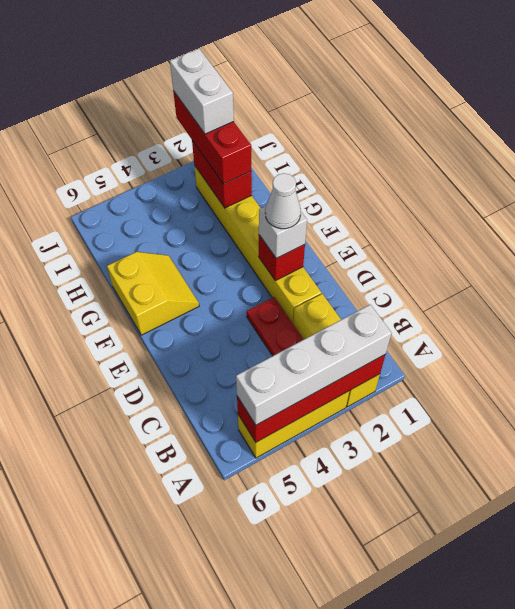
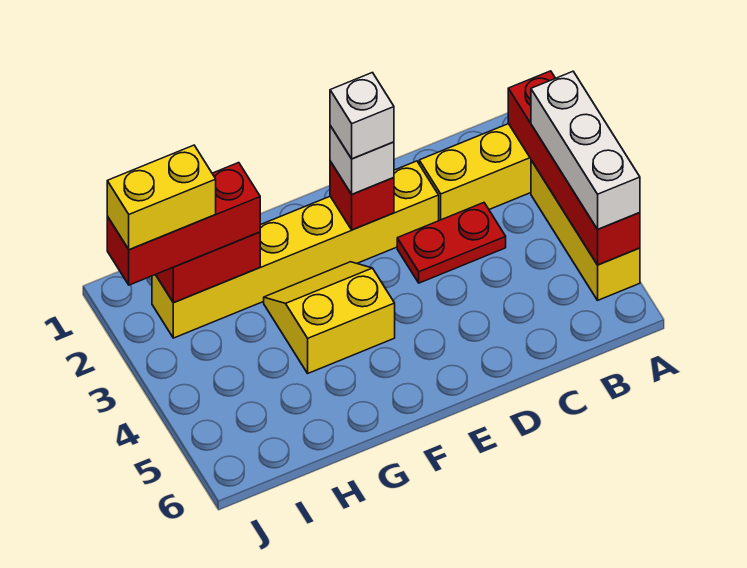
white brick A2:A5 level 3 -> white brick A3:A5 level 3
white cone E2 level 4 -> white brick E2 level 4
yellow slope F5:G6 level 1 top 6 -> yellow slope F3:G4 level 1 top 4
white brick I2:J2 level 4 -> yellow brick I2:J2 level 4

